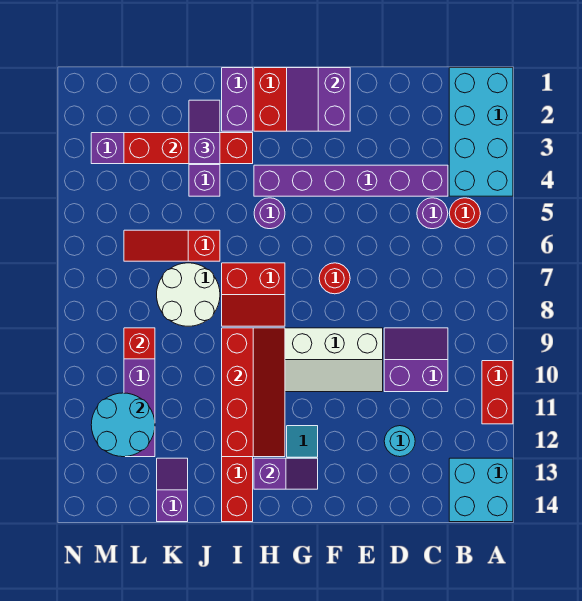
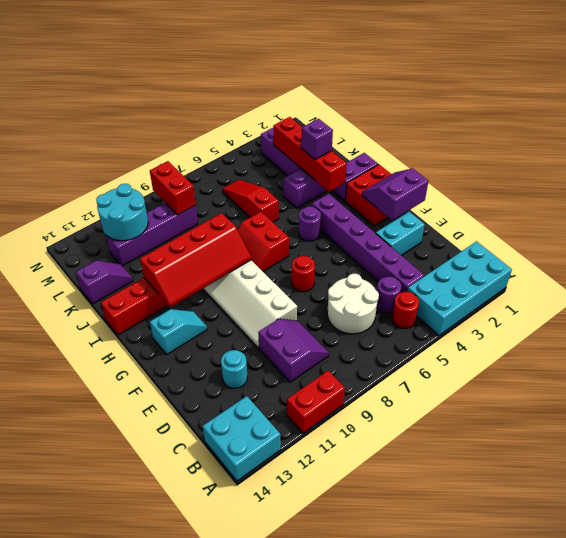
none -> cyan brick E2:E3 level 1
purple slope G13:H13 level 2 top H -> none
white round brick J7:K8 level 1 -> white round brick C6:D7 level 1
red brick L9 level 2 -> red brick L9:M9 level 2

